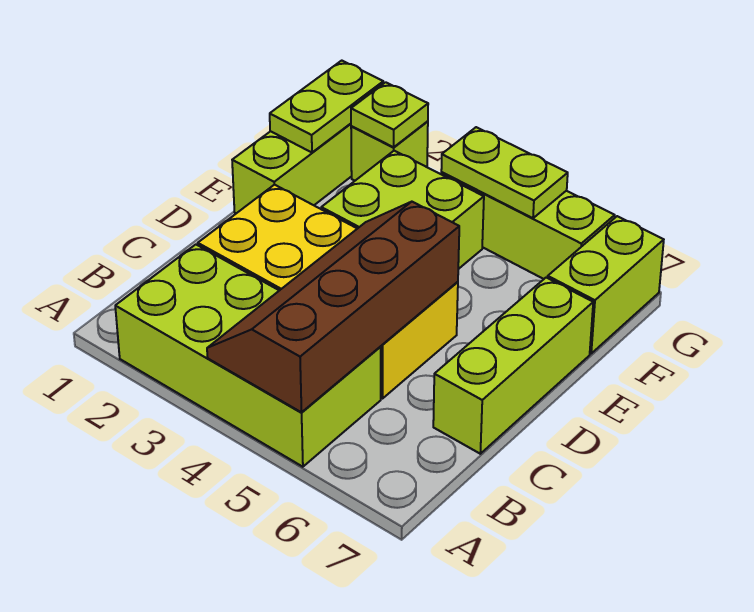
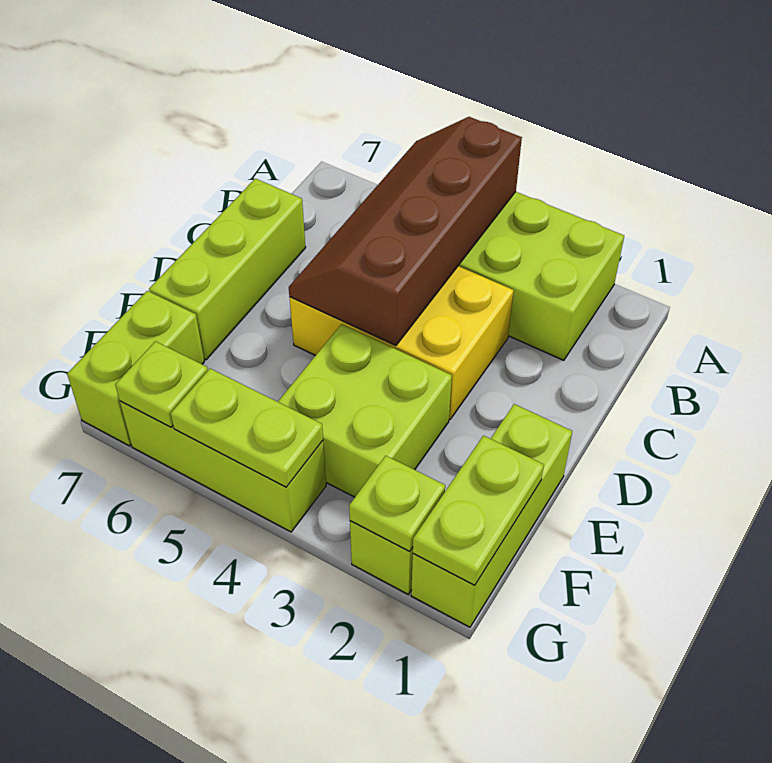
brown slope A4:D5 level 2 top 5 -> brown slope A4:D5 level 2 top 4
yellow brick C2:D5 level 1 -> yellow brick C3:D5 level 1
none -> lime plate G6 level 2

